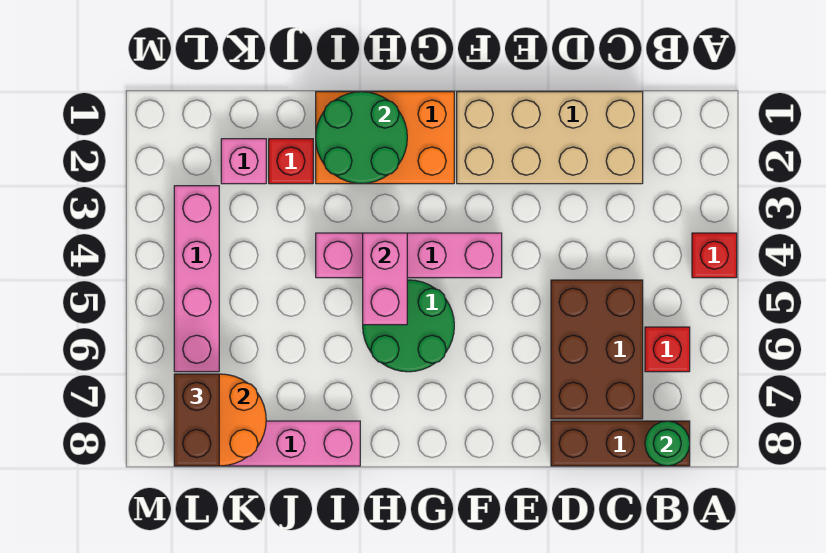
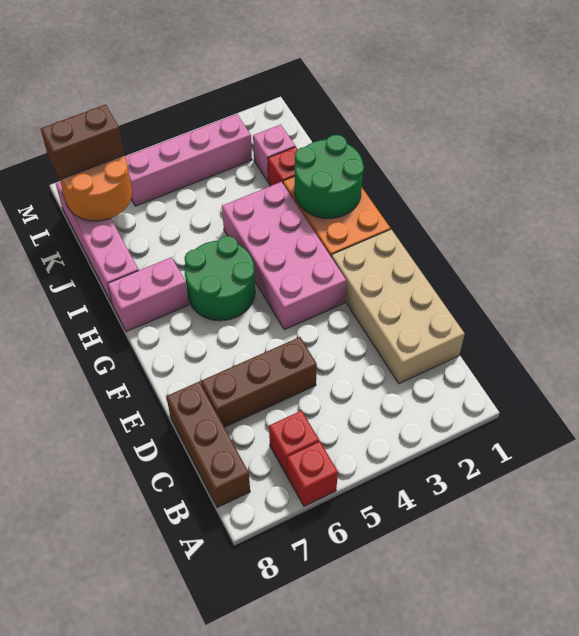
red brick A4 level 1 -> red brick A6 level 1
green round brick B8 level 2 -> none
brown brick C5:D7 level 1 -> brown brick D5:D7 level 1
pink brick F4:I4 level 1 -> pink brick F3:I4 level 1
pink brick H4:H5 level 2 -> pink brick H7:H8 level 1

